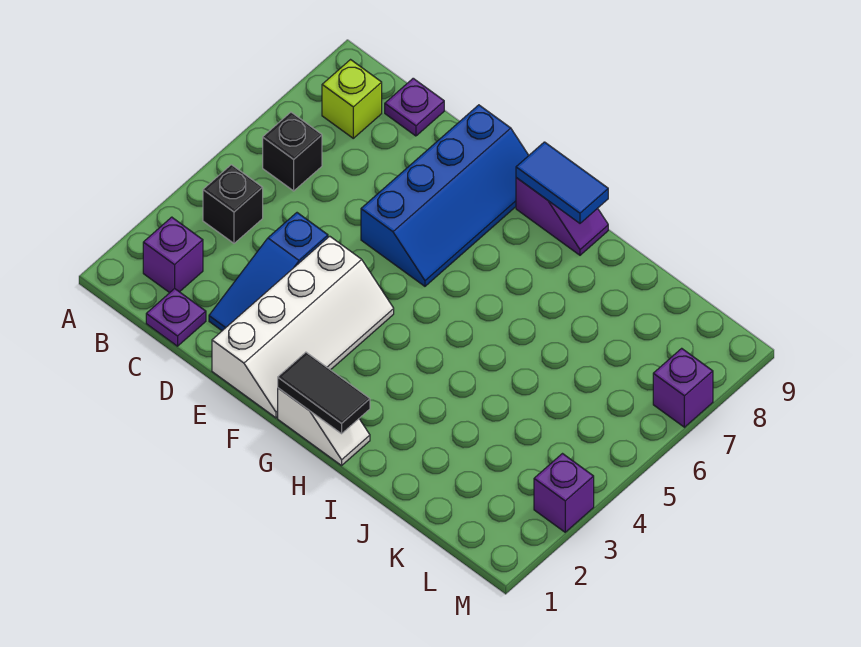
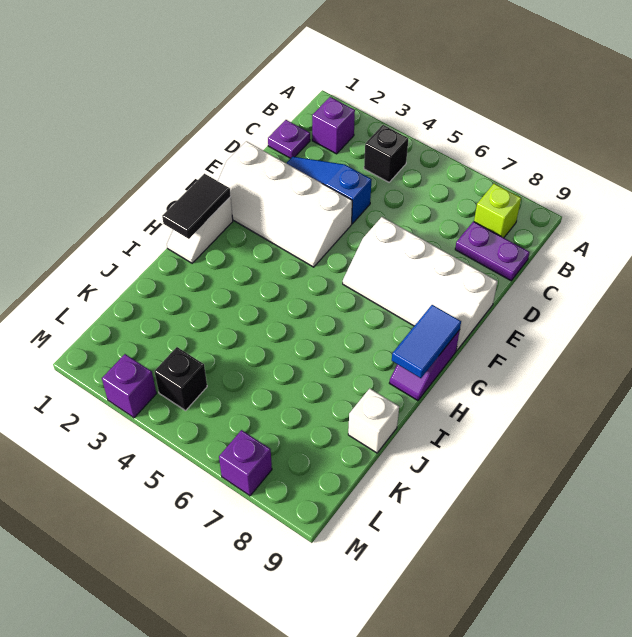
black brick B6 level 1 -> black brick L4 level 1
purple plate C9 level 1 -> purple plate C8:C9 level 1
blue slope E6:F9 level 1 top E -> white slope E6:F9 level 1 top E
none -> white brick J9 level 1

